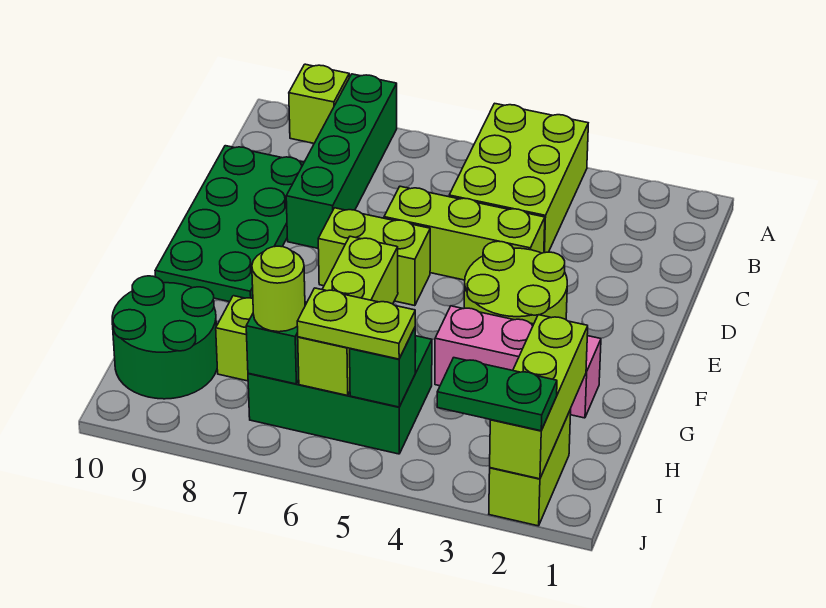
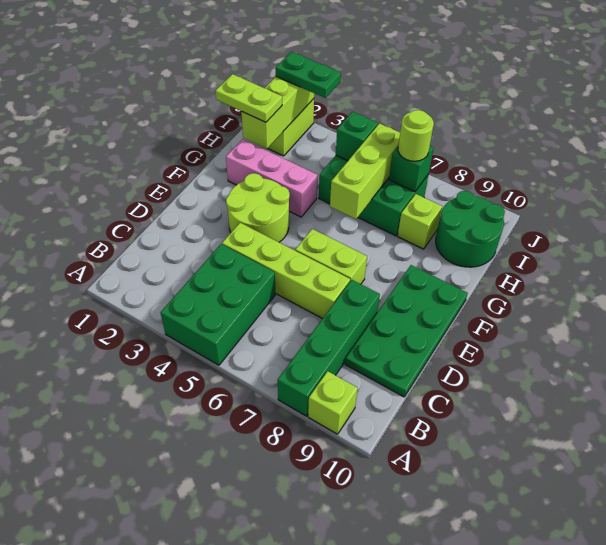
lime brick A4:C5 level 1 -> green brick A4:C5 level 1
lime brick D4:D6 level 1 -> lime brick D4:D7 level 1
lime plate I5:I6 level 3 -> lime plate H1:H2 level 3

